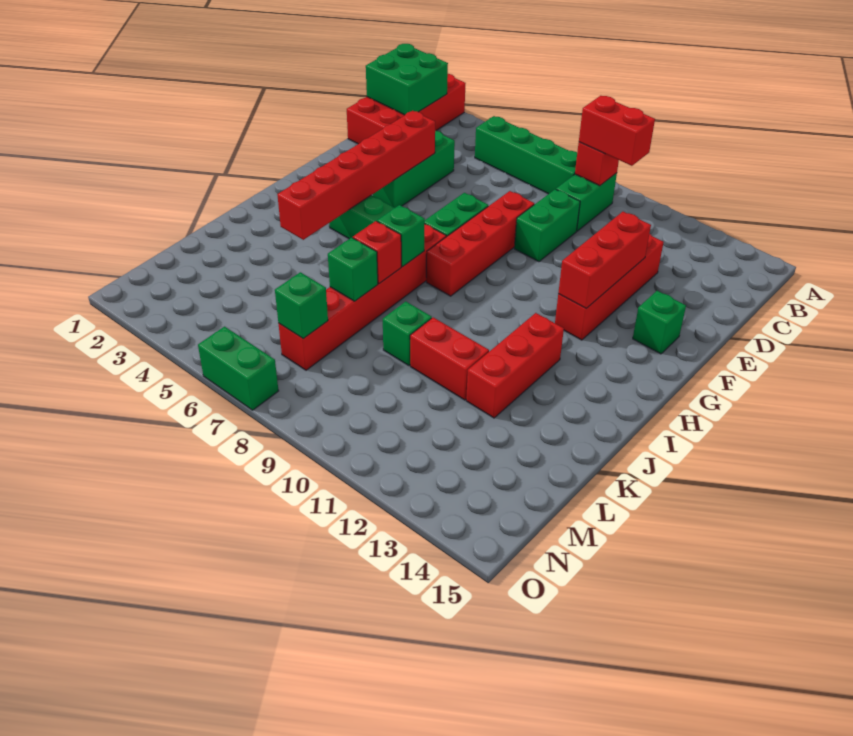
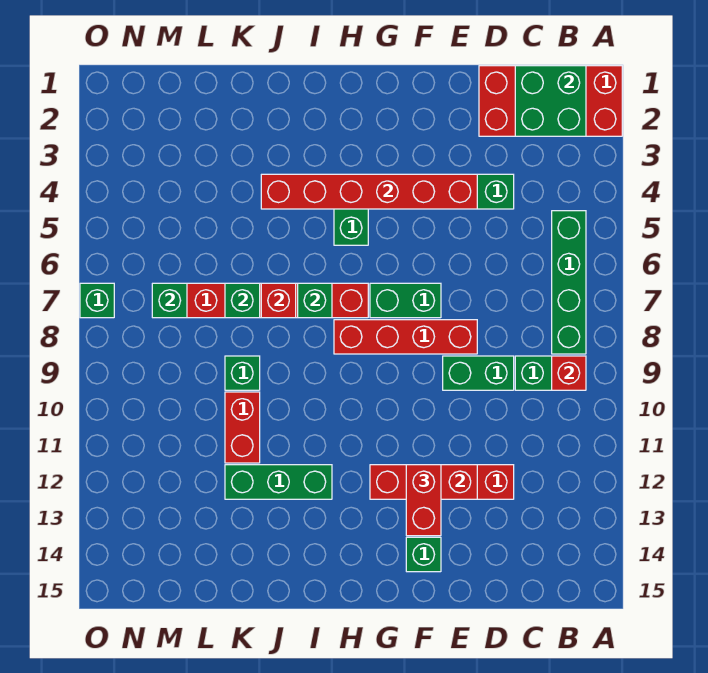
red brick B9:B10 level 3 -> red brick F12:F13 level 3
red brick I12:K12 level 1 -> green brick I12:K12 level 1
green brick O6:O7 level 1 -> green brick O7 level 1

